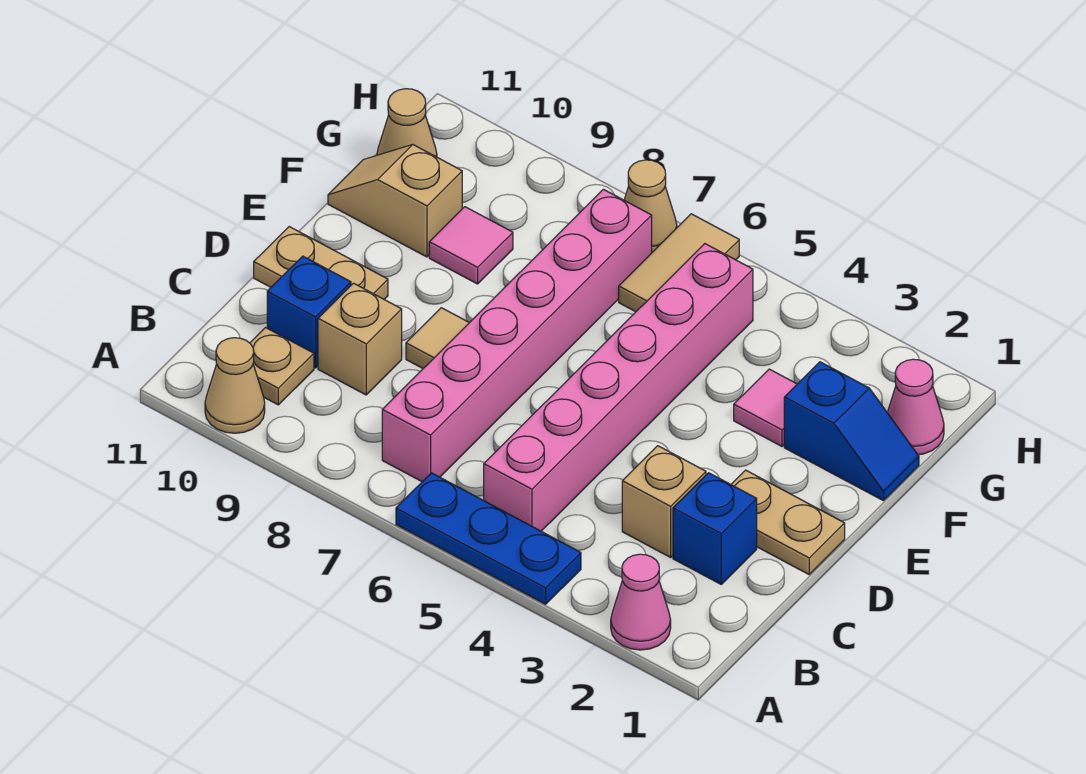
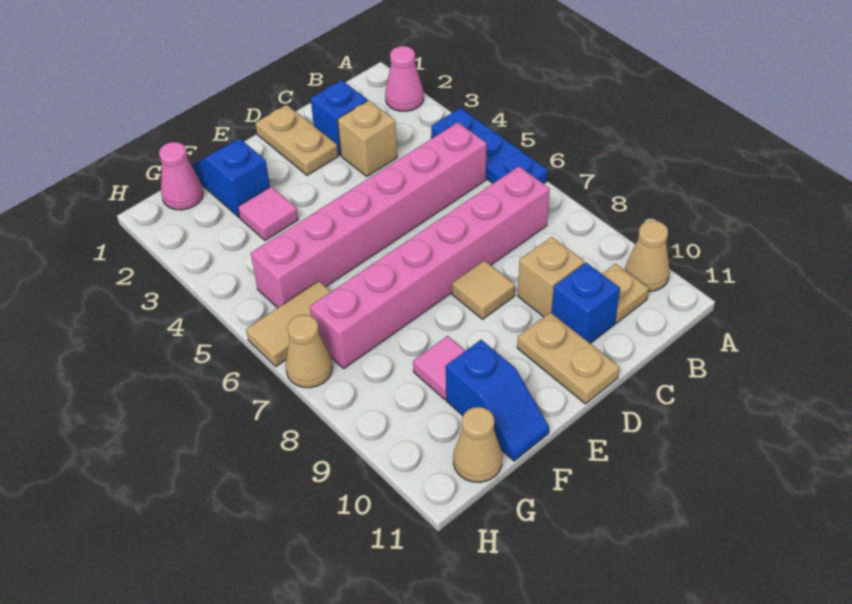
tan slope F10:F11 level 1 top 10 -> blue slope F10:F11 level 1 top 10

